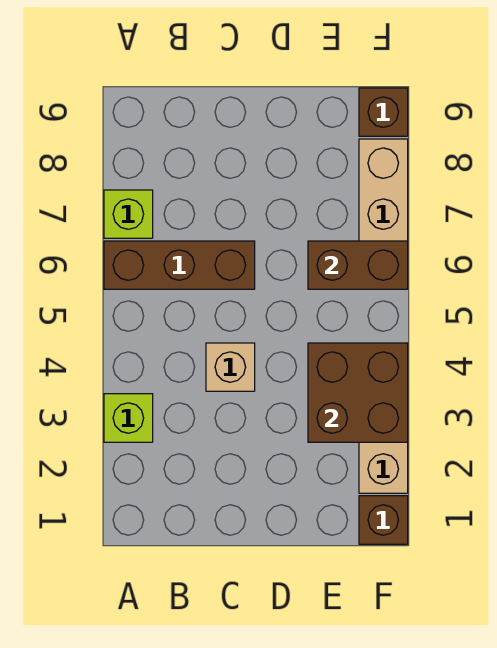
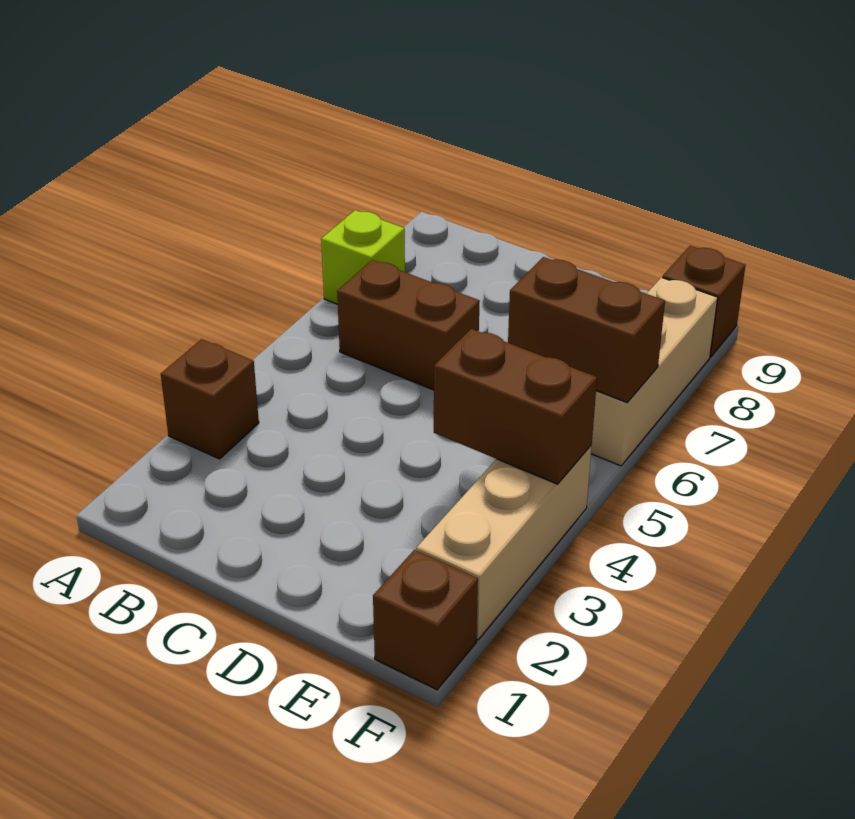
lime brick A3 level 1 -> brown brick A3 level 1
brown brick A6:C6 level 1 -> brown brick B6:C6 level 1
tan brick C4 level 1 -> none
brown brick E3:F4 level 2 -> brown brick E4:F4 level 2

